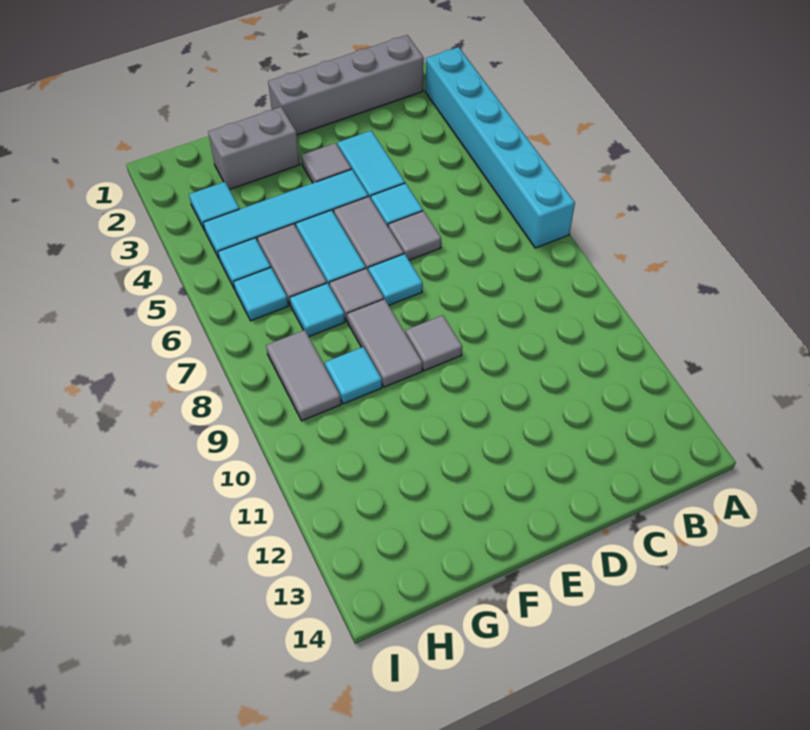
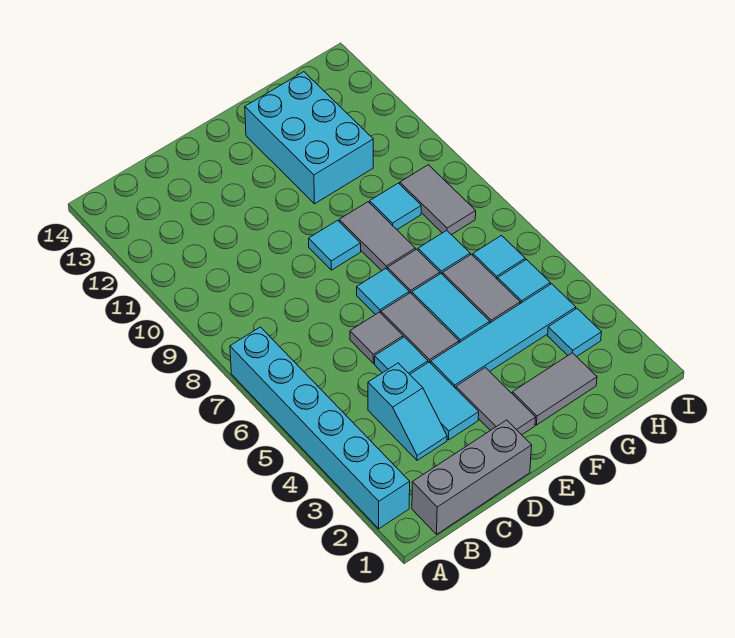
grey brick B1:E1 level 1 -> grey brick B1:D1 level 1
none -> cyan slope C3:C4 level 1 top 4
grey tile E3 level 1 -> grey tile E2:E3 level 1
grey tile E9 level 1 -> cyan tile E9 level 1
grey brick F2:G2 level 1 -> grey tile F2:G2 level 1
none -> cyan brick F11:G13 level 1

